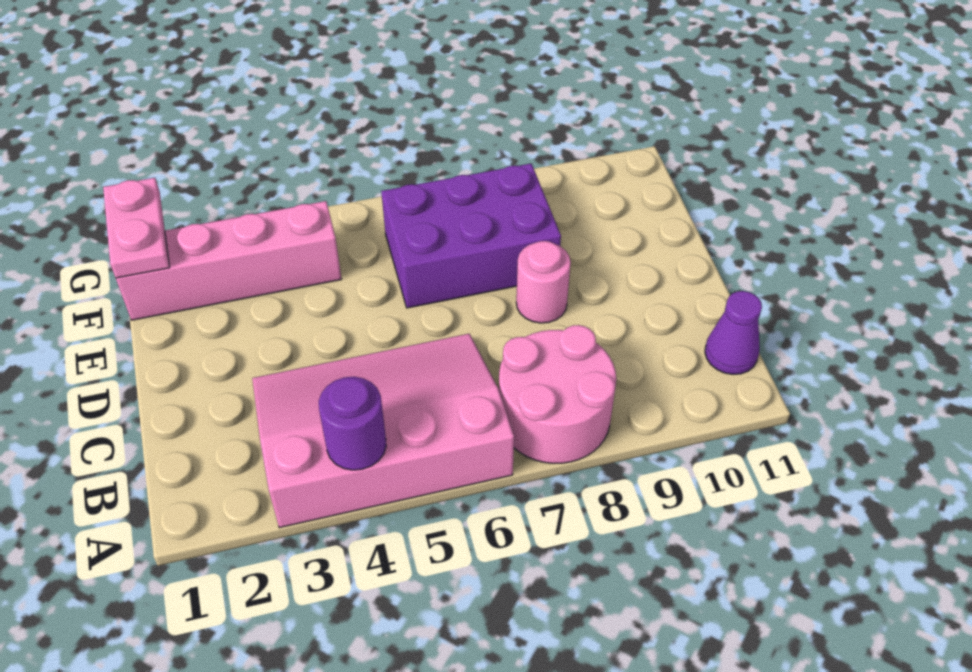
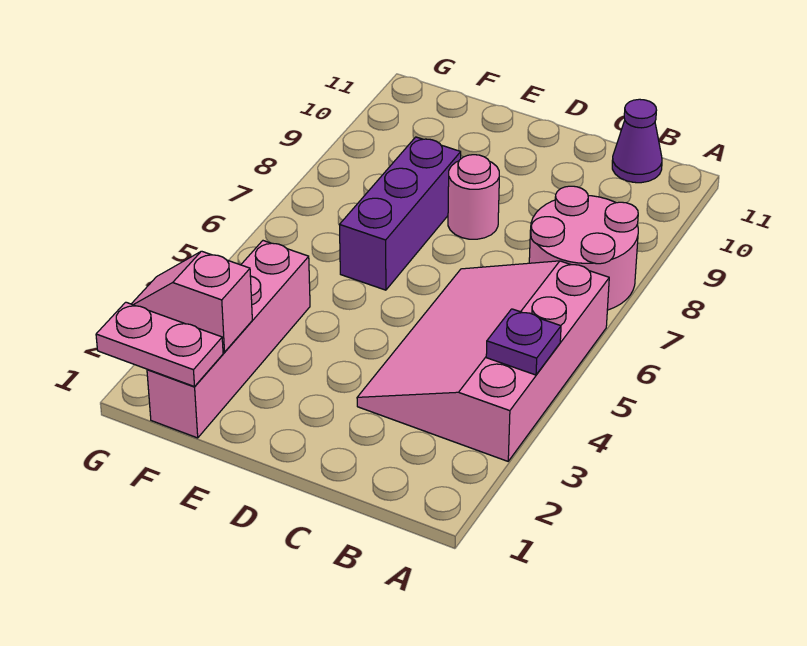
purple round brick A4 level 2 -> purple plate A4 level 2
purple brick E6:F8 level 1 -> purple brick E6:E8 level 1
none -> pink slope F2:G2 level 2 top F

